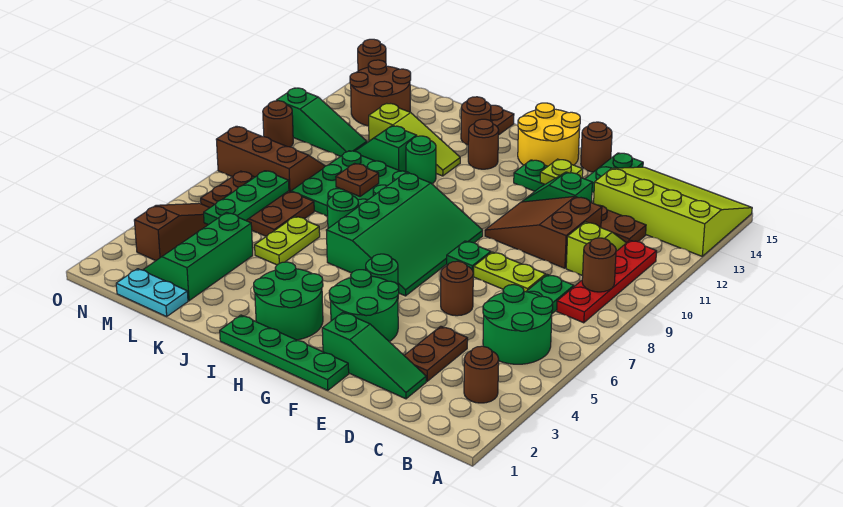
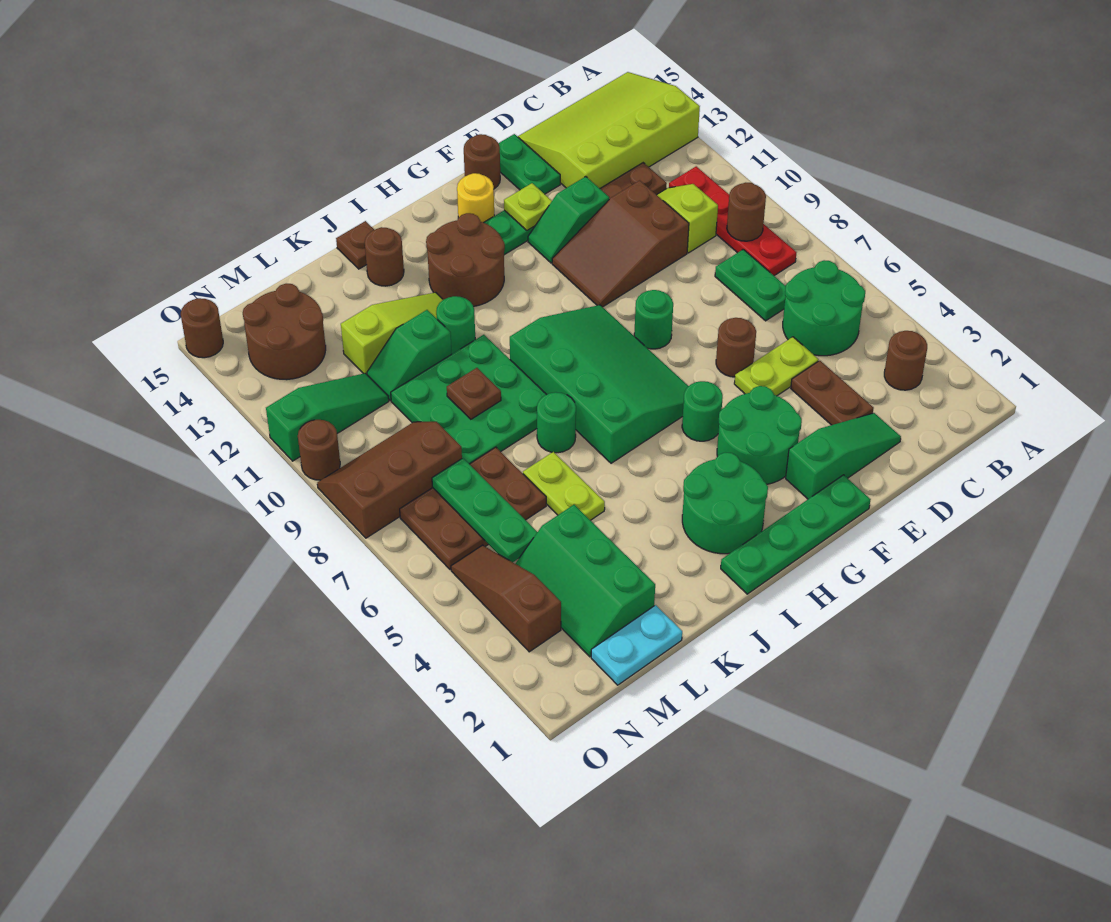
lime plate D8:E8 level 1 -> lime plate D5:E5 level 1
green plate F8 level 1 -> green round brick F8 level 1
yellow round brick G14:H15 level 1 -> yellow round brick G14 level 1
brown round brick I13 level 1 -> brown round brick H12:I13 level 1

